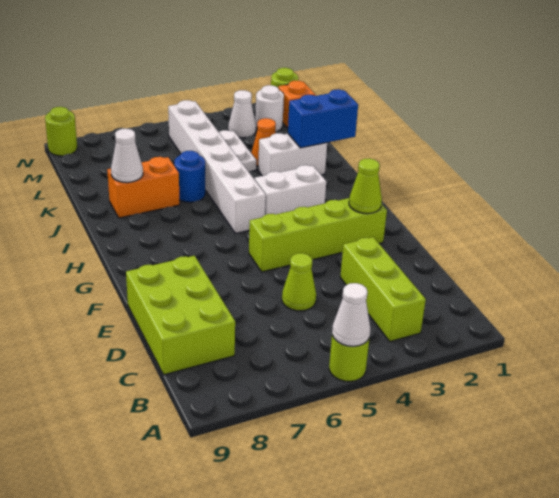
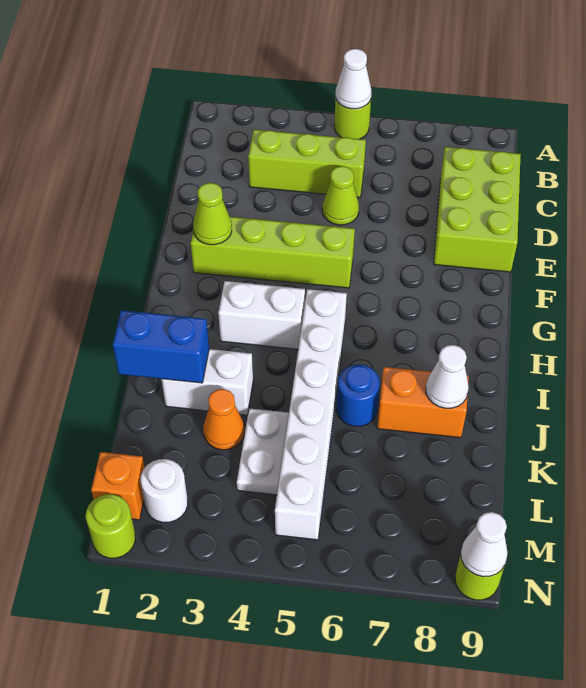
lime brick B3:D3 level 1 -> lime brick C3:C5 level 1
white cone M3 level 1 -> white cone N9 level 2

